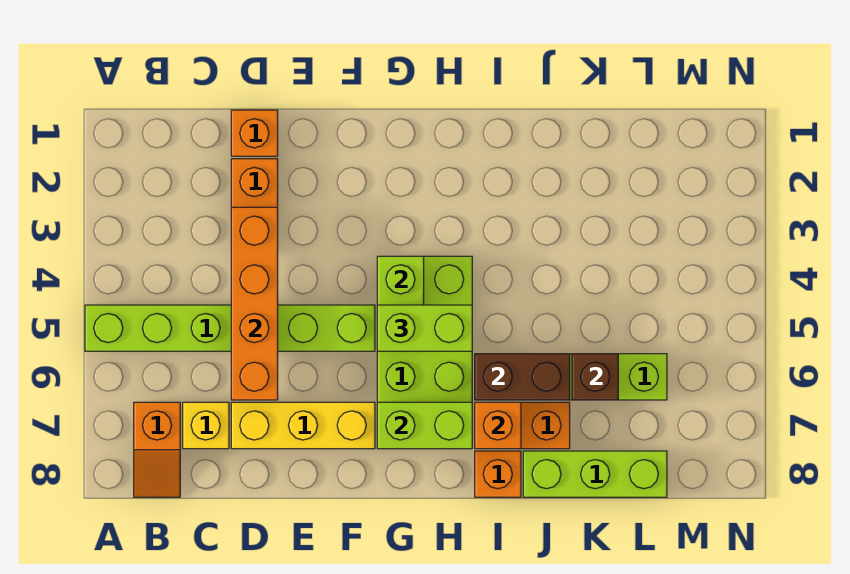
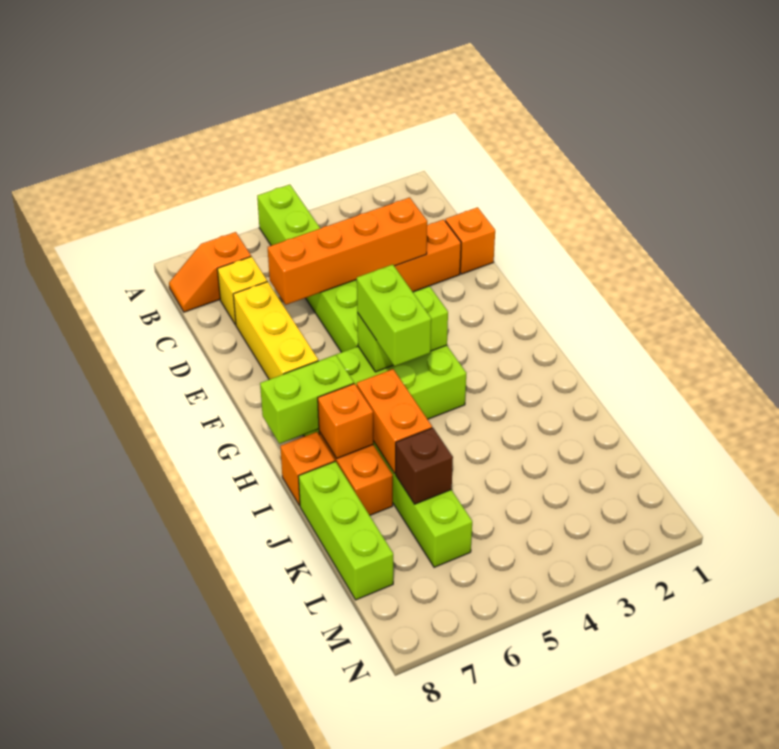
lime brick G7:H7 level 2 -> lime brick H7:H8 level 2
brown brick I6:J6 level 2 -> orange brick I6:J6 level 2

